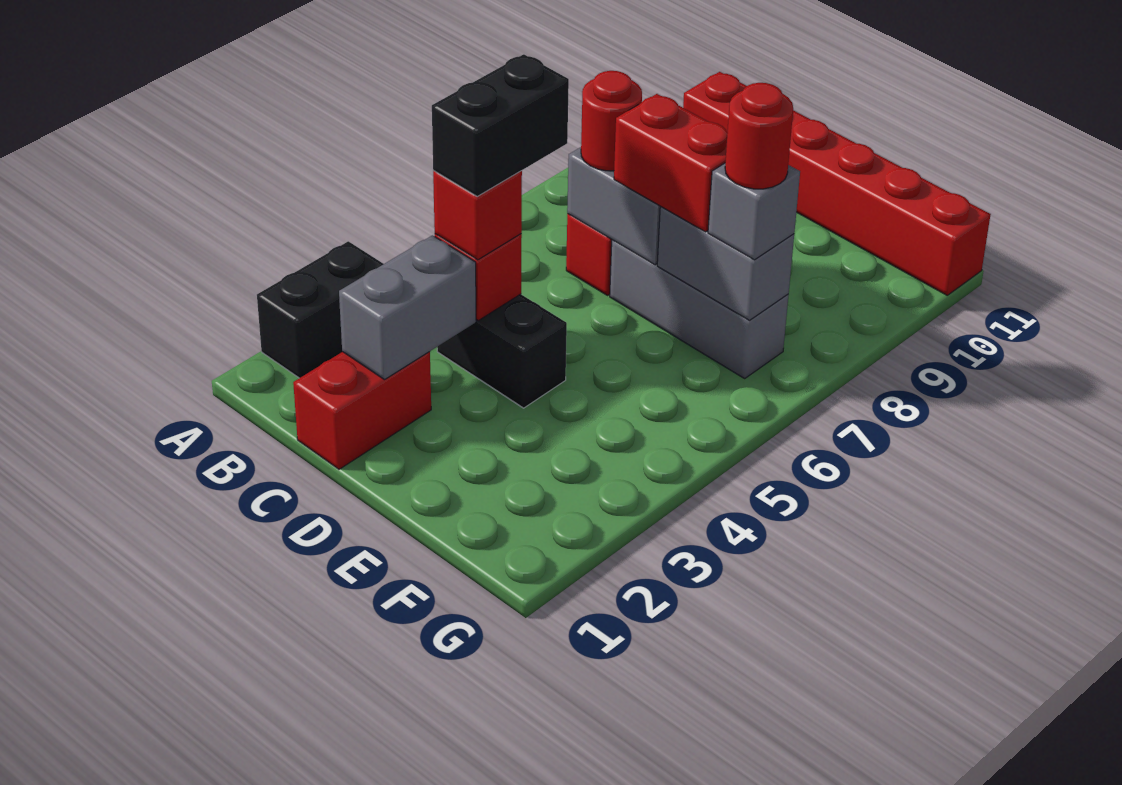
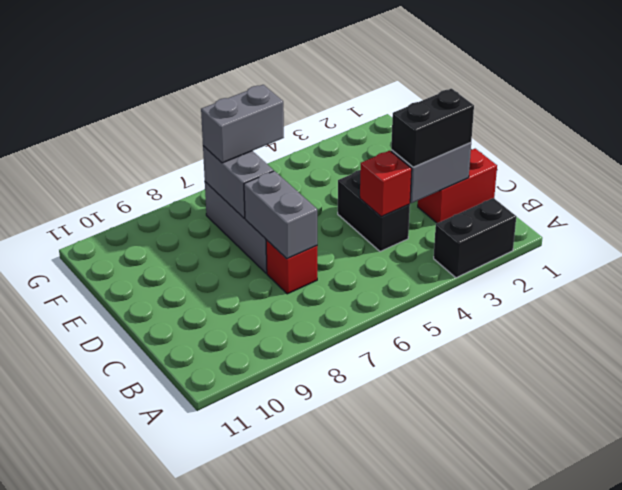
red brick B11:G11 level 1 -> none
red brick C4 level 3 -> none
black brick C4:C5 level 4 -> black brick C2:C3 level 3
red round brick C7 level 3 -> none
red brick D7:E7 level 3 -> none
grey brick F7 level 3 -> grey brick F6:F7 level 3
red round brick F7 level 4 -> none

